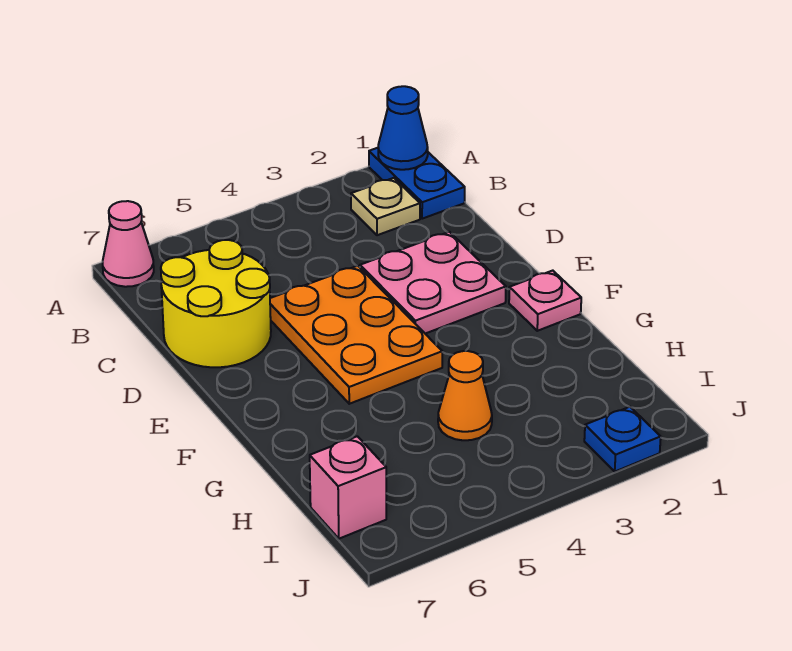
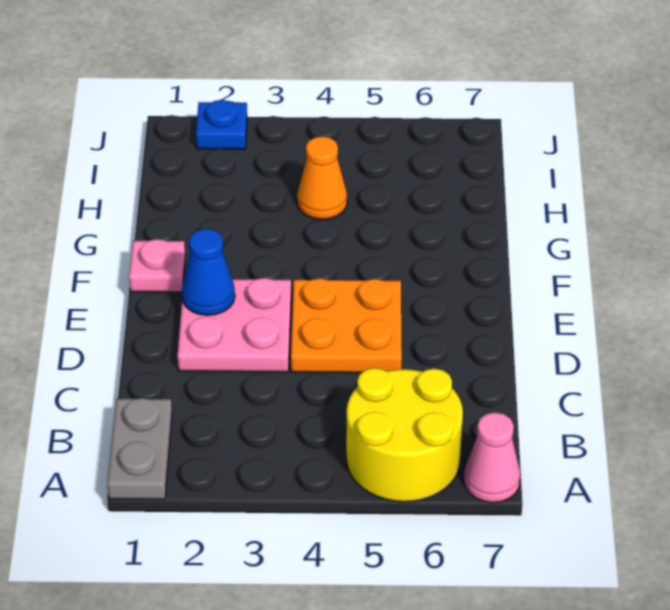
blue plate A1:B1 level 1 -> grey plate A1:B1 level 1
blue cone A1 level 2 -> blue cone E2 level 2
tan plate B2 level 1 -> none
yellow round brick C6:D7 level 1 -> yellow round brick A5:B6 level 1
orange plate D4:F5 level 1 -> orange plate D4:E5 level 1
pink brick I7 level 1 -> none

